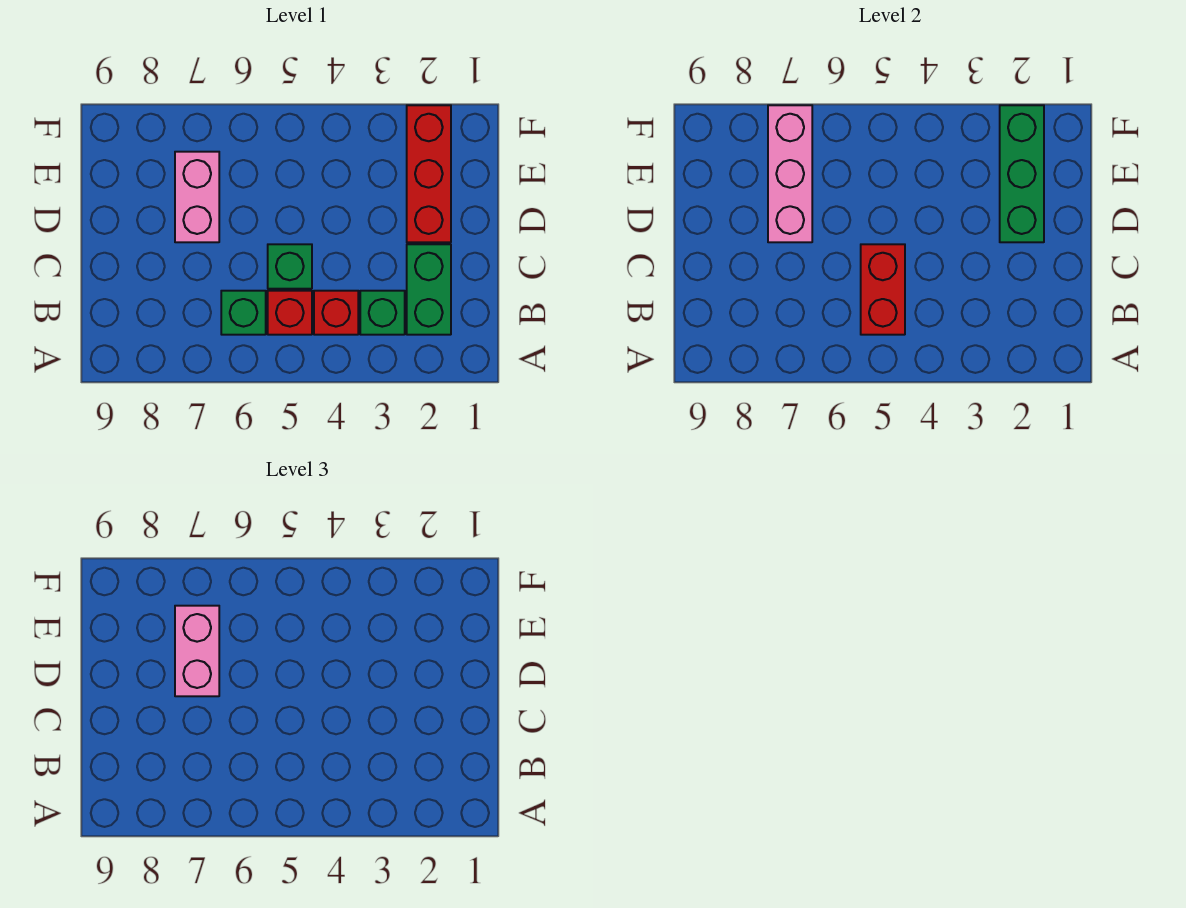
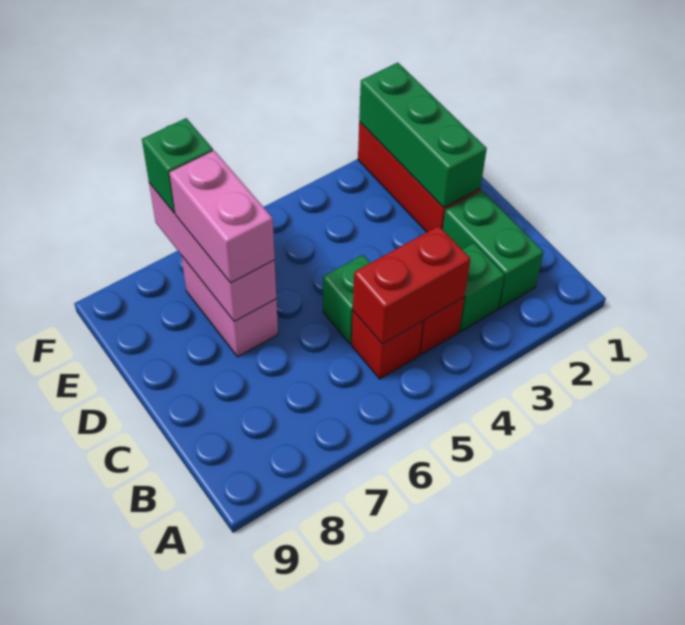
red brick B5:C5 level 2 -> red brick B4:B5 level 2
green brick B6 level 1 -> green brick F7 level 3

